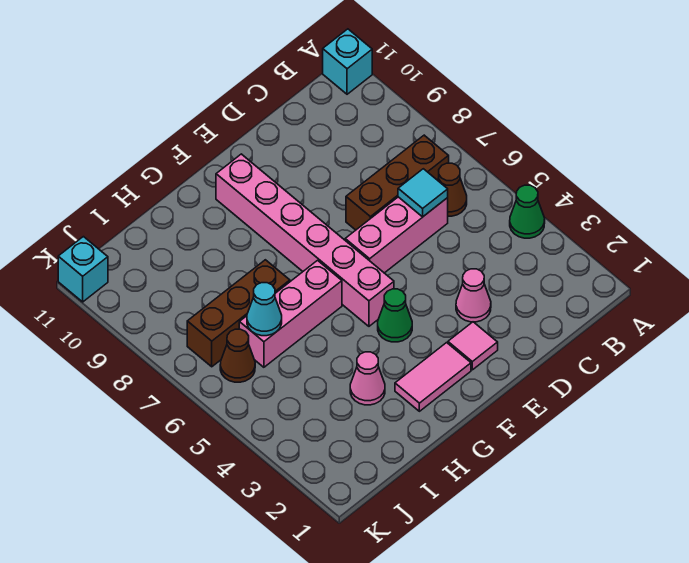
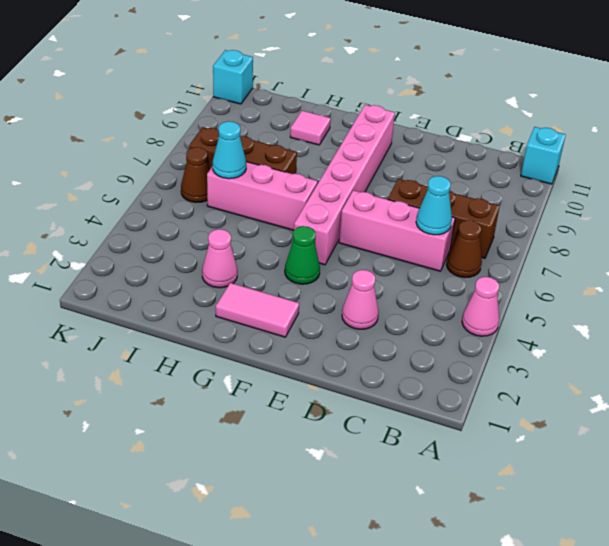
green cone A4 level 1 -> pink cone A4 level 1
cyan tile C6 level 2 -> cyan cone C6 level 2
pink tile E2 level 1 -> pink tile H10 level 1

